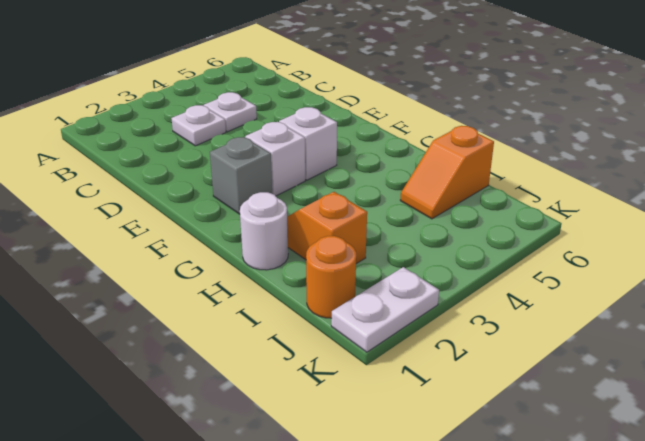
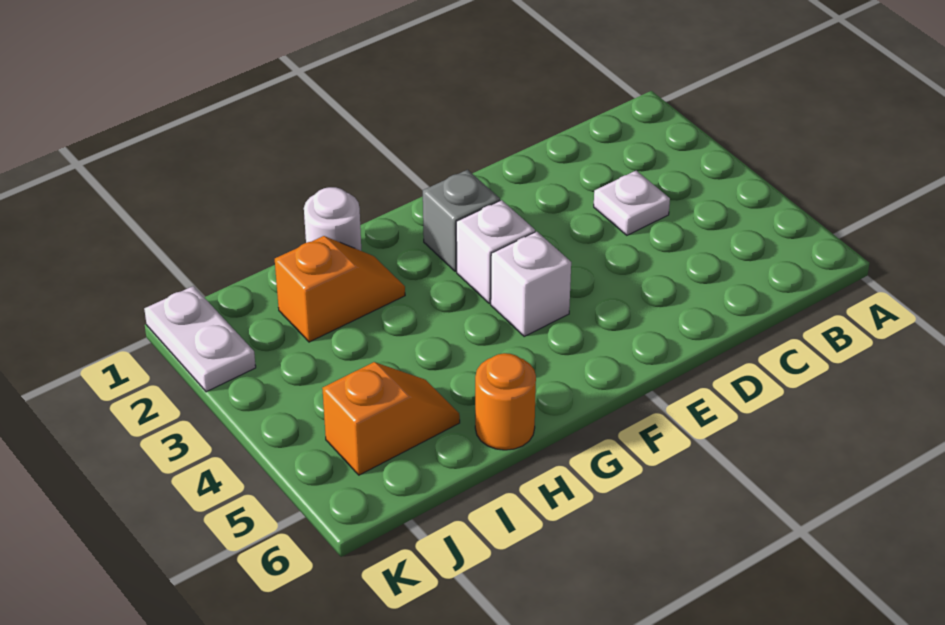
white plate C4 level 1 -> none
orange slope I5:I6 level 1 top 6 -> orange slope I5:J5 level 1 top J
orange round brick J1 level 1 -> orange round brick H6 level 1

